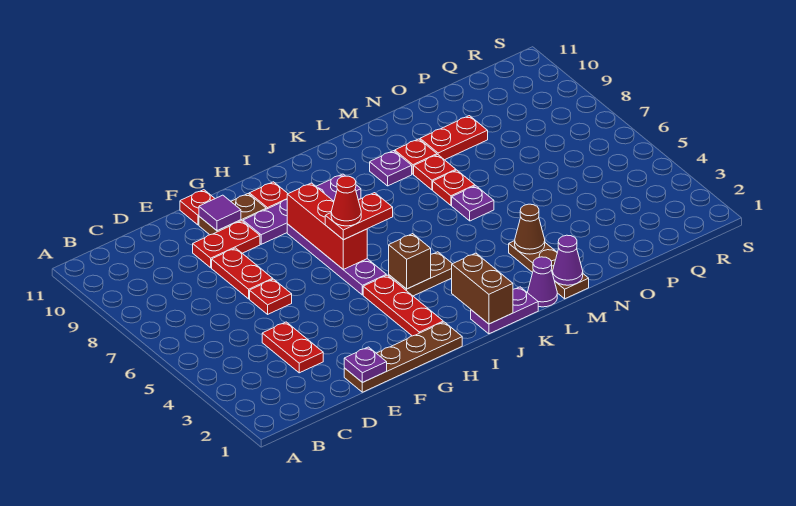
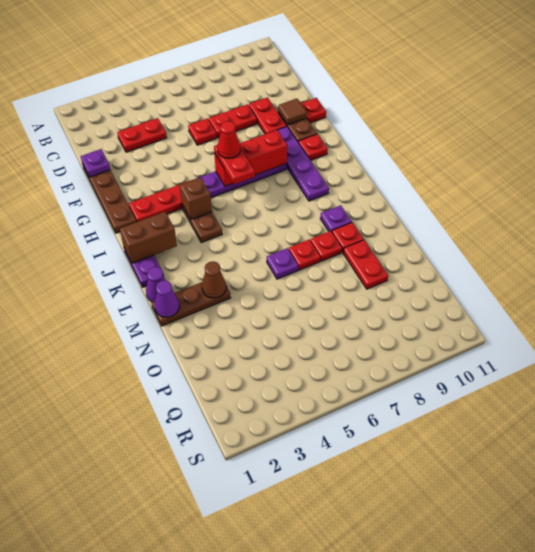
purple tile F10 level 2 -> brown tile F10 level 2

